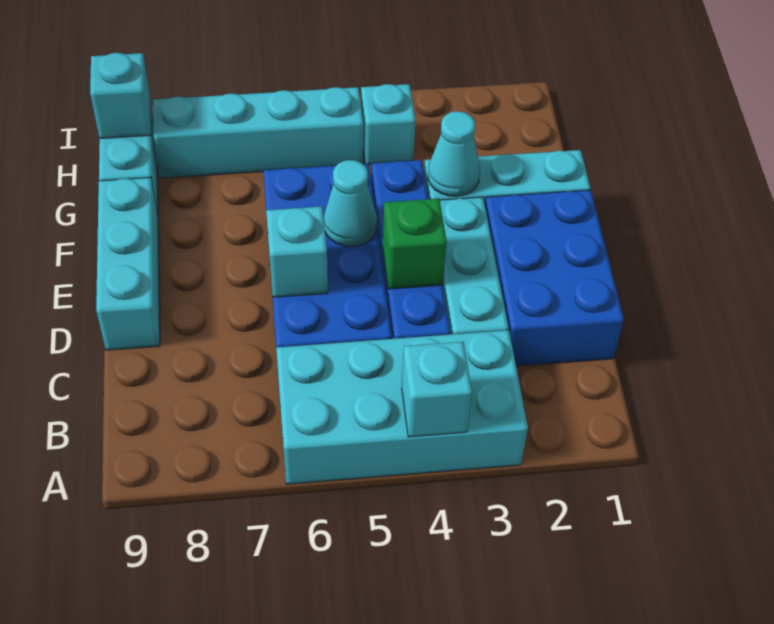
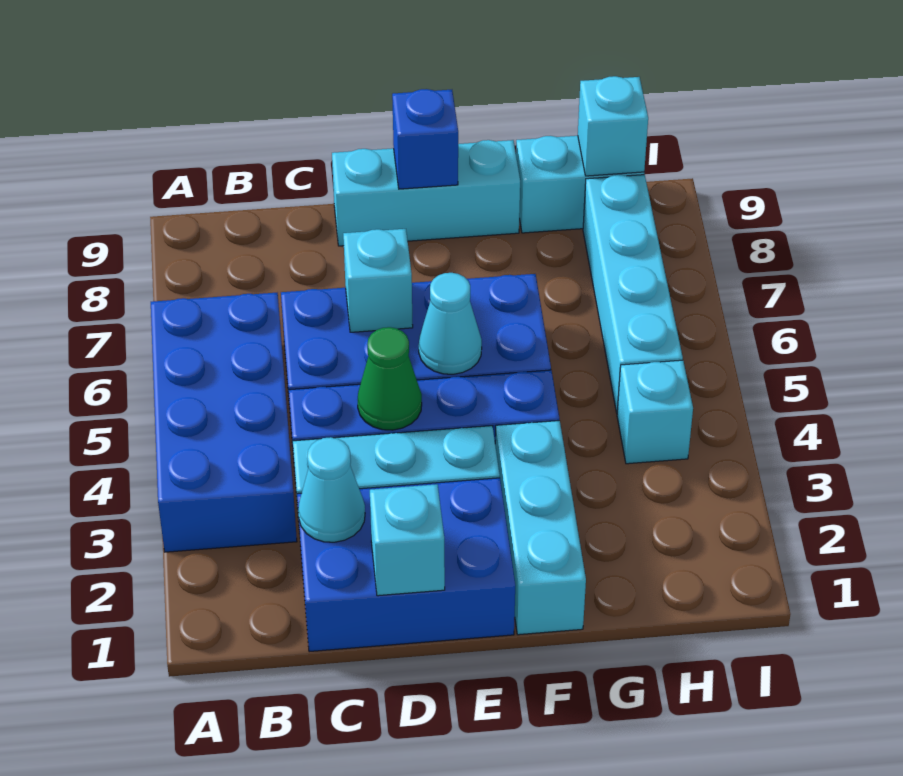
cyan brick A3:B6 level 1 -> blue brick A3:B6 level 1
cyan brick A4 level 2 -> cyan brick D1 level 2
green brick D4 level 2 -> green cone D4 level 2
none -> blue brick E9 level 2
cyan cone F3 level 2 -> cyan cone C2 level 2

